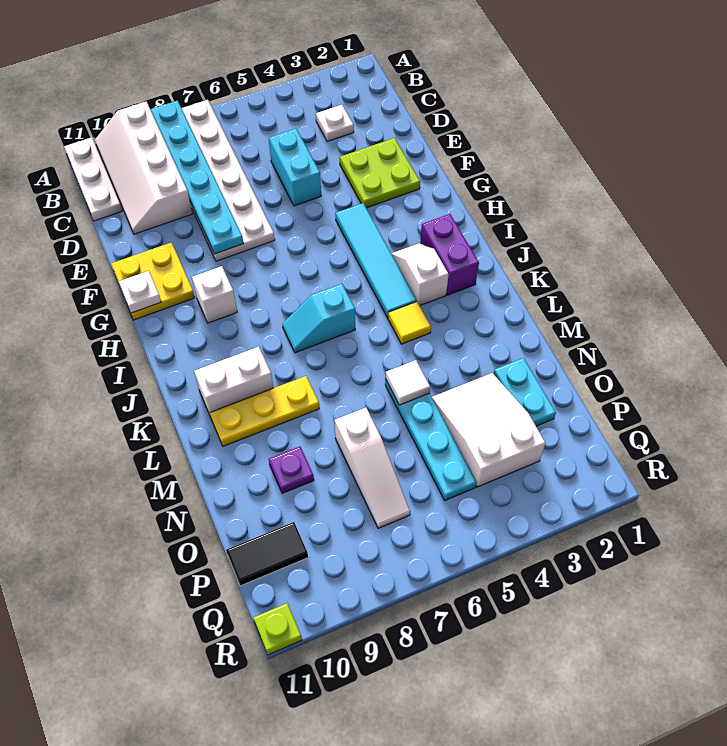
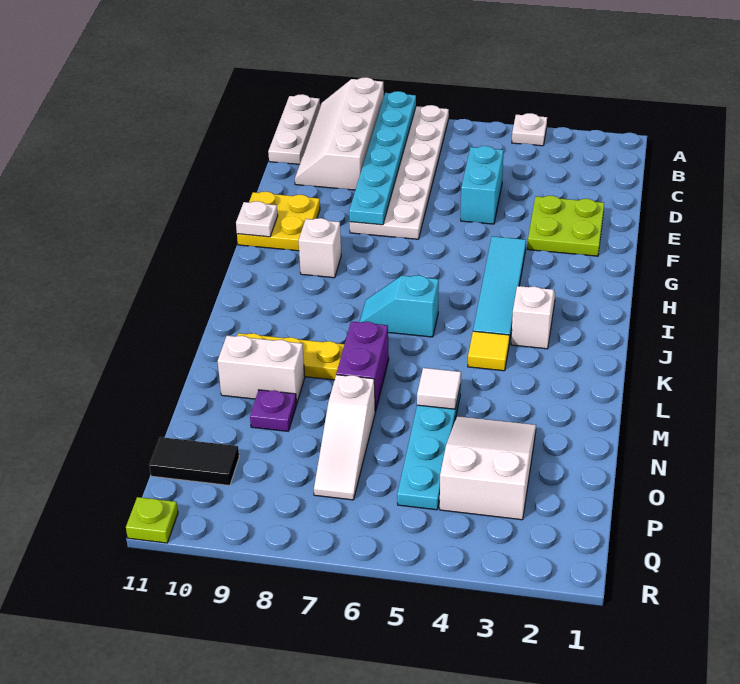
white plate C3 level 1 -> white plate A4 level 1
purple brick I2:J2 level 1 -> purple brick L7:M7 level 1
white brick K9:K10 level 1 -> white brick M9:M10 level 1
cyan plate N2:O2 level 1 -> none

